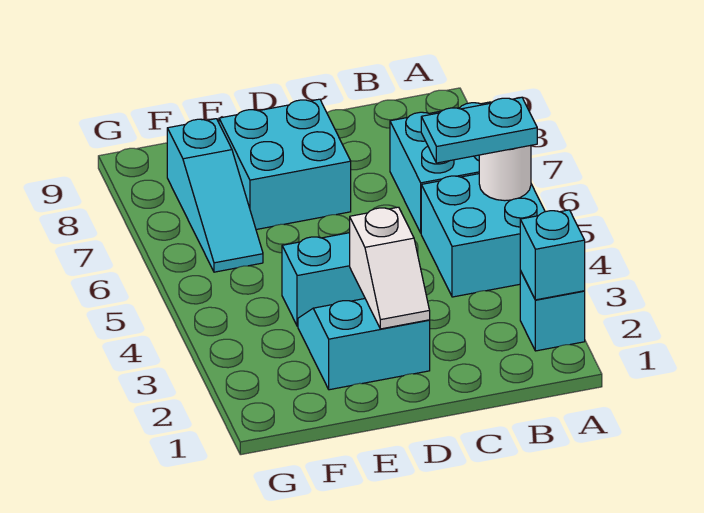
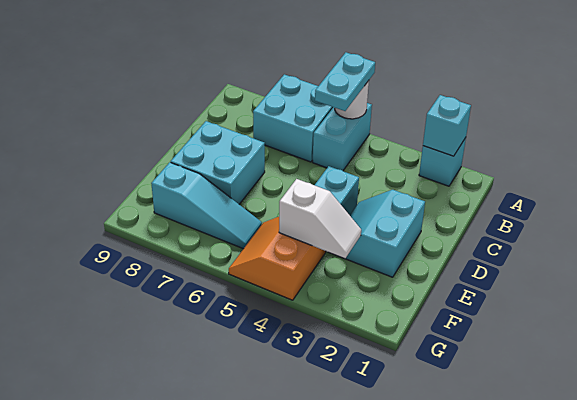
cyan brick A4:B5 level 1 -> cyan brick A5:B5 level 1
white slope D2:D3 level 2 top 3 -> white slope F3:F4 level 2 top 4
none -> orange slope F4:G5 level 1 top 4

